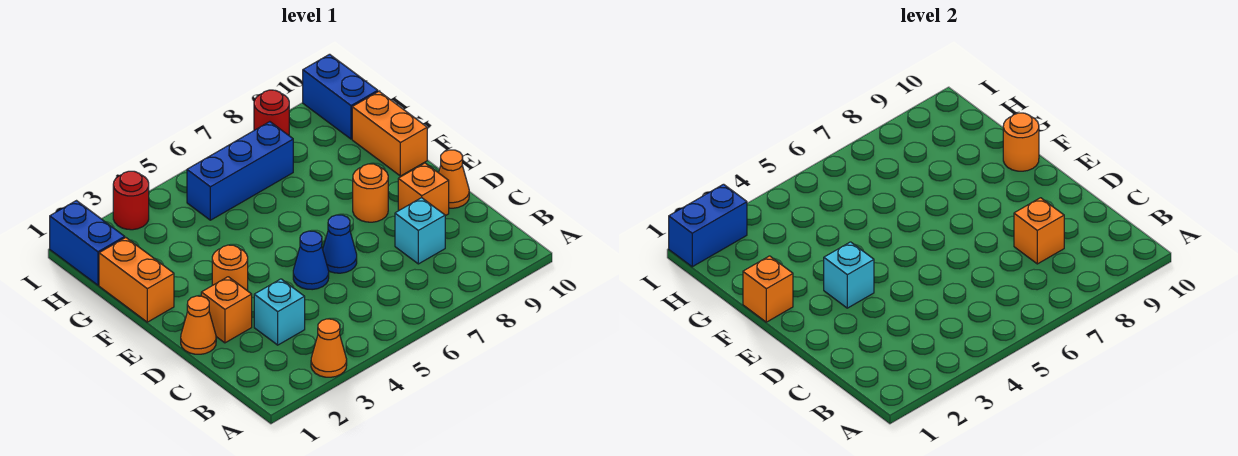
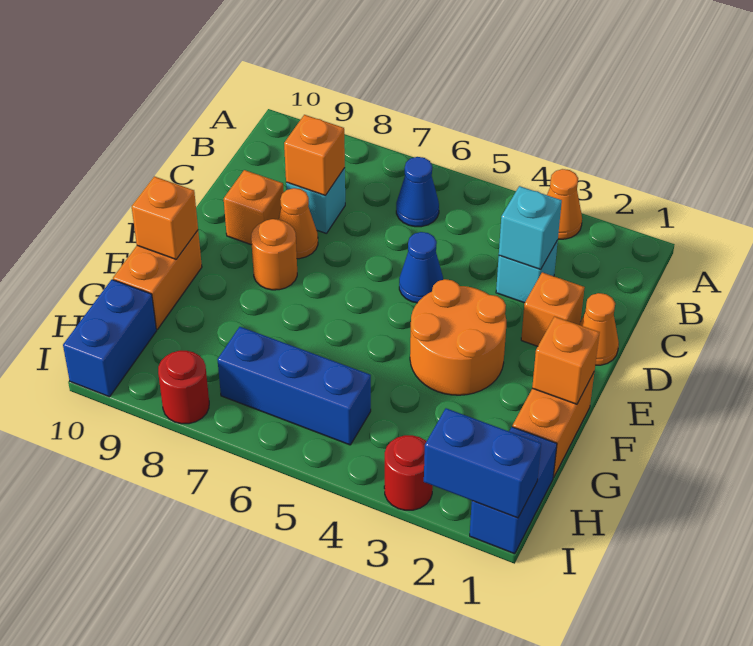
blue cone D6 level 1 -> blue cone B6 level 1
orange cone D10 level 1 -> orange cone D8 level 1
orange round brick E3 level 1 -> orange round brick E3:F4 level 1
cyan brick E3 level 2 -> cyan brick C3 level 2
orange round brick F10 level 2 -> orange brick F10 level 2

